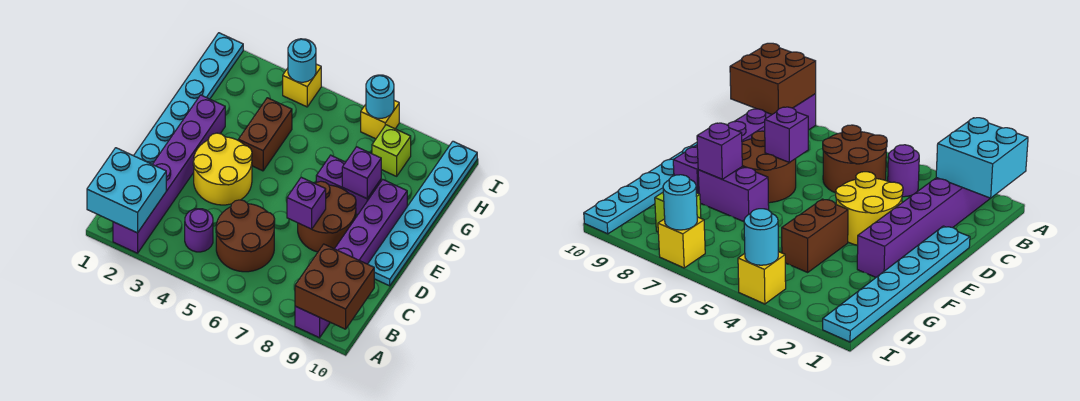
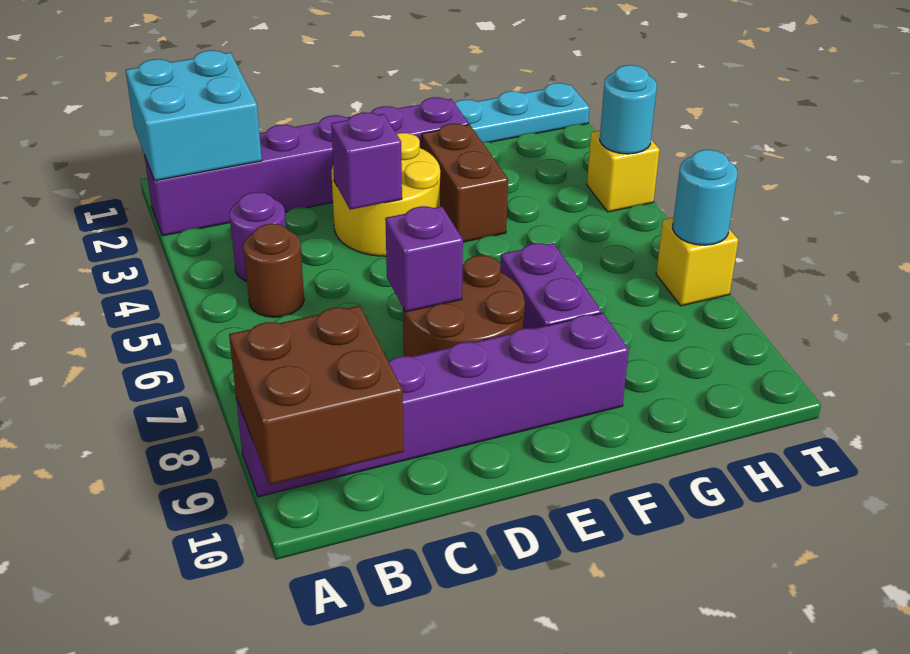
brown round brick B5:C6 level 1 -> brown round brick B5 level 1
cyan plate D10:I10 level 1 -> none
brown brick F4:G4 level 1 -> brown brick F3:F4 level 1
purple brick F8 level 2 -> purple brick D4 level 2
lime brick H8 level 1 -> none

